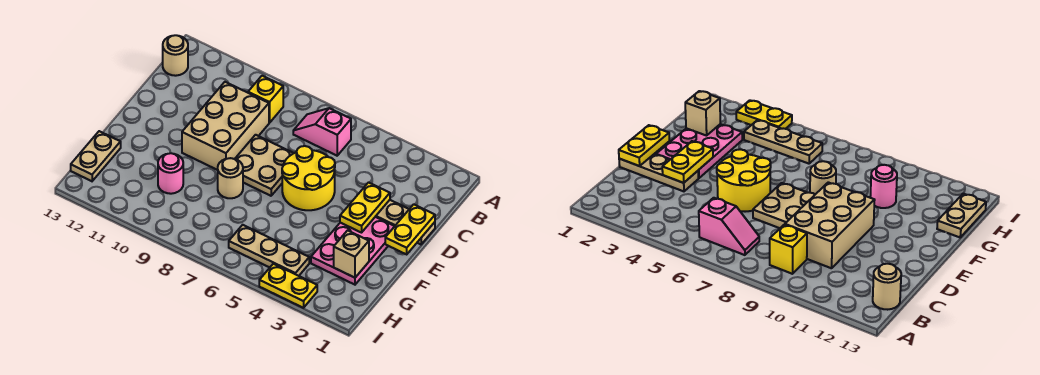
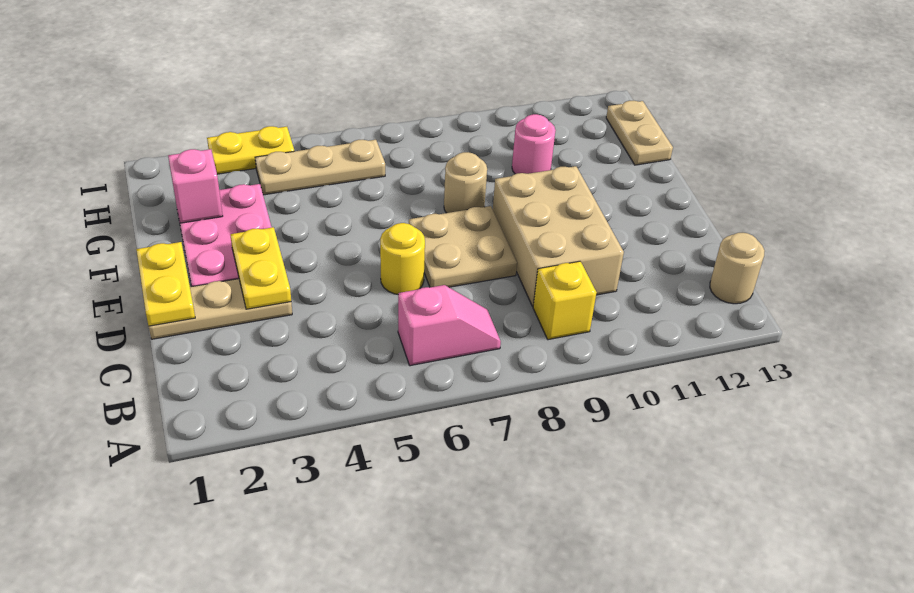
yellow round brick D5:E6 level 1 -> yellow round brick D6 level 1
tan brick G2 level 2 -> pink brick G2 level 2

